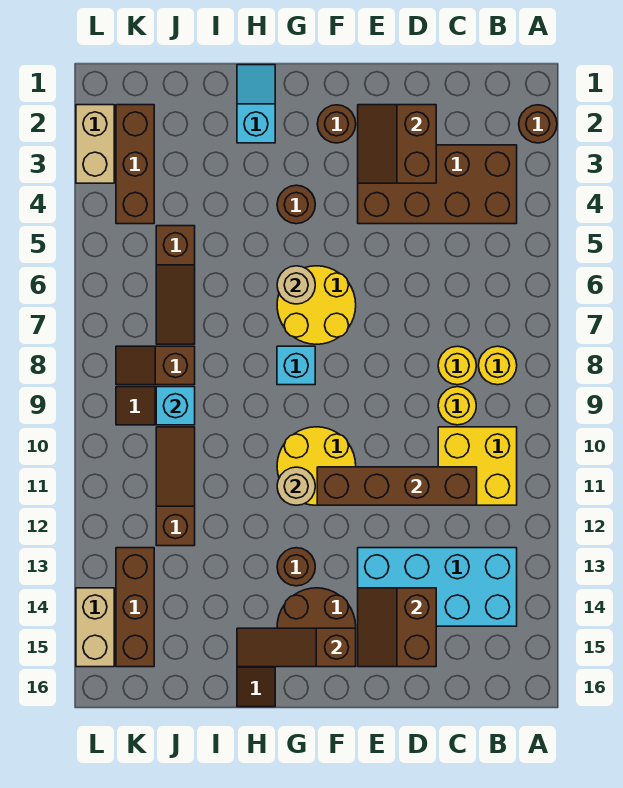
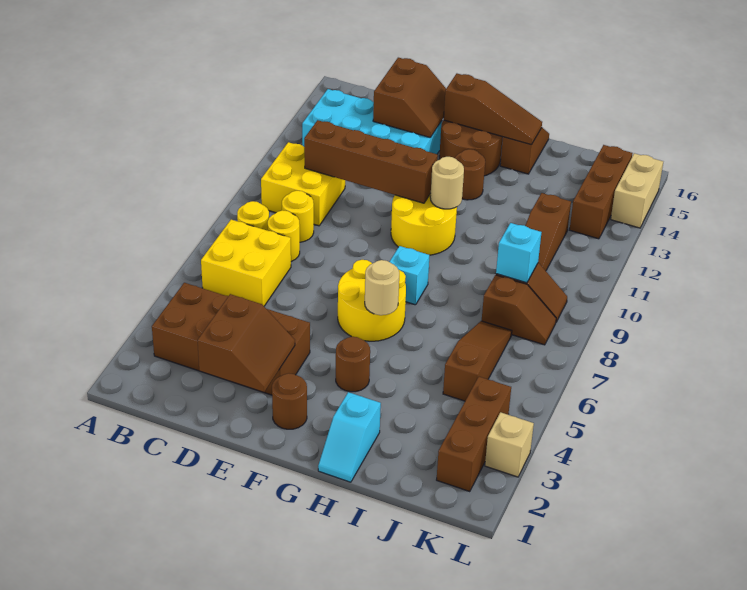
brown round brick A2 level 1 -> none
none -> yellow brick B6:C7 level 1
tan brick L2:L3 level 1 -> tan brick L3 level 1

